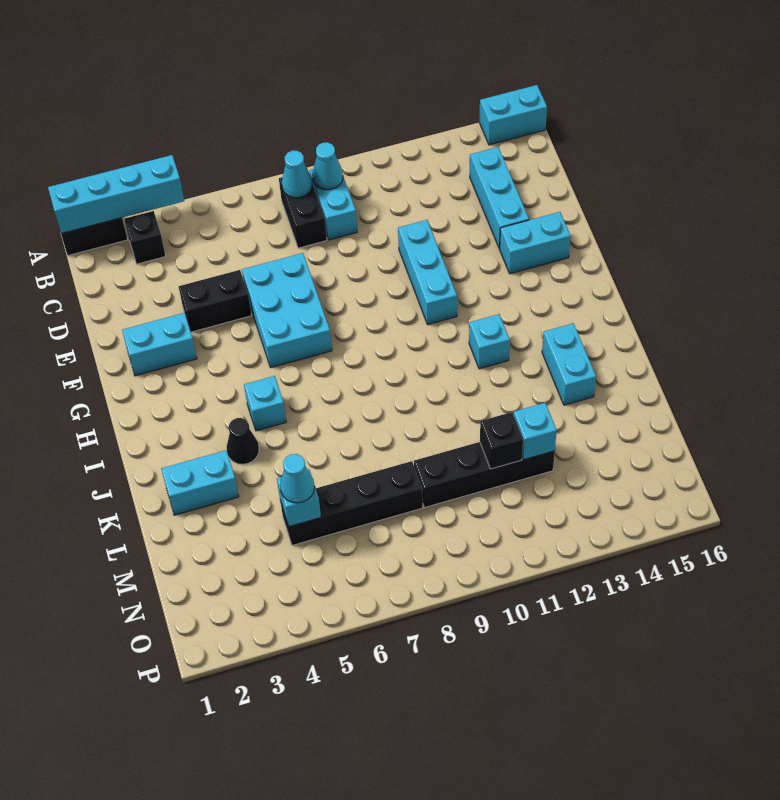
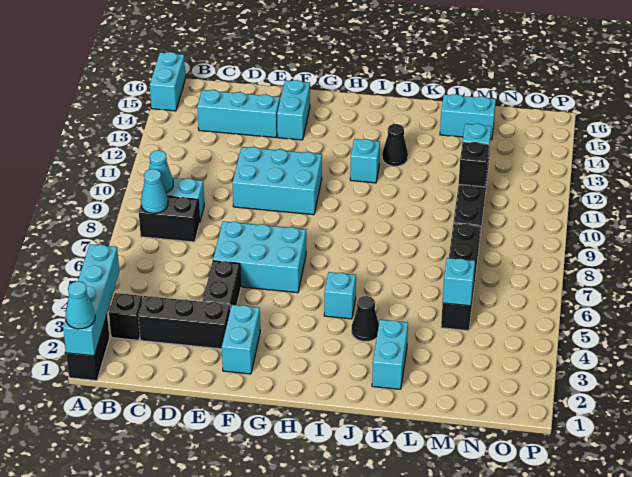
none -> black brick C3:E3 level 1
cyan brick E11:G11 level 1 -> cyan brick E10:G11 level 1
none -> black cone J13 level 1
cyan brick J14:K14 level 1 -> cyan brick L15:M15 level 1
cyan cone M5 level 3 -> cyan cone A1 level 3

